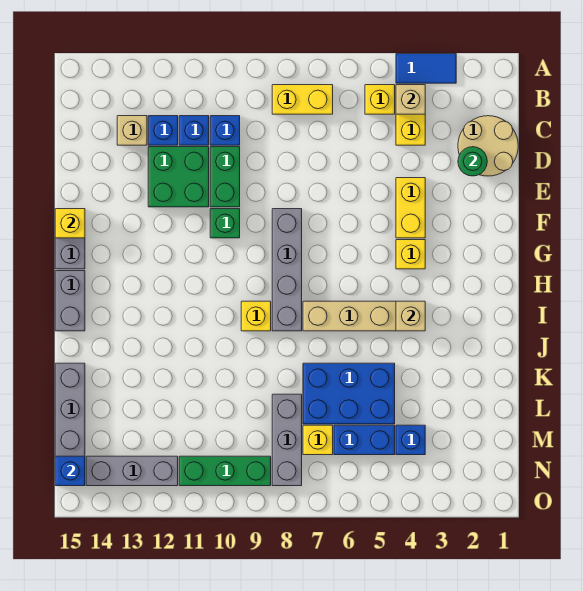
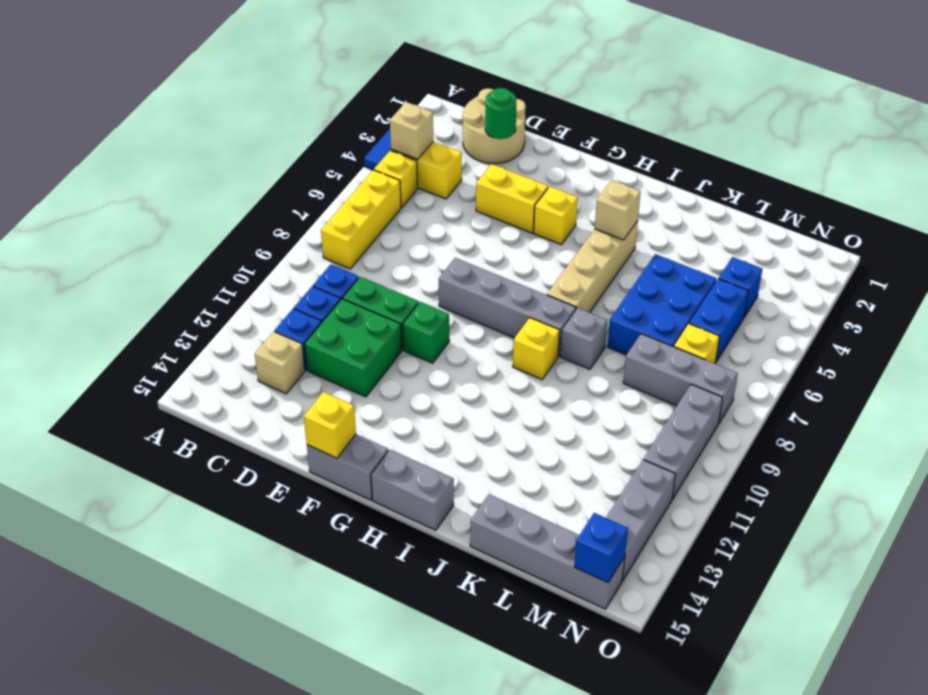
yellow brick B7:B8 level 1 -> yellow brick B6:B8 level 1
none -> grey brick J8 level 1
green brick N9:N11 level 1 -> grey brick N9:N11 level 1

